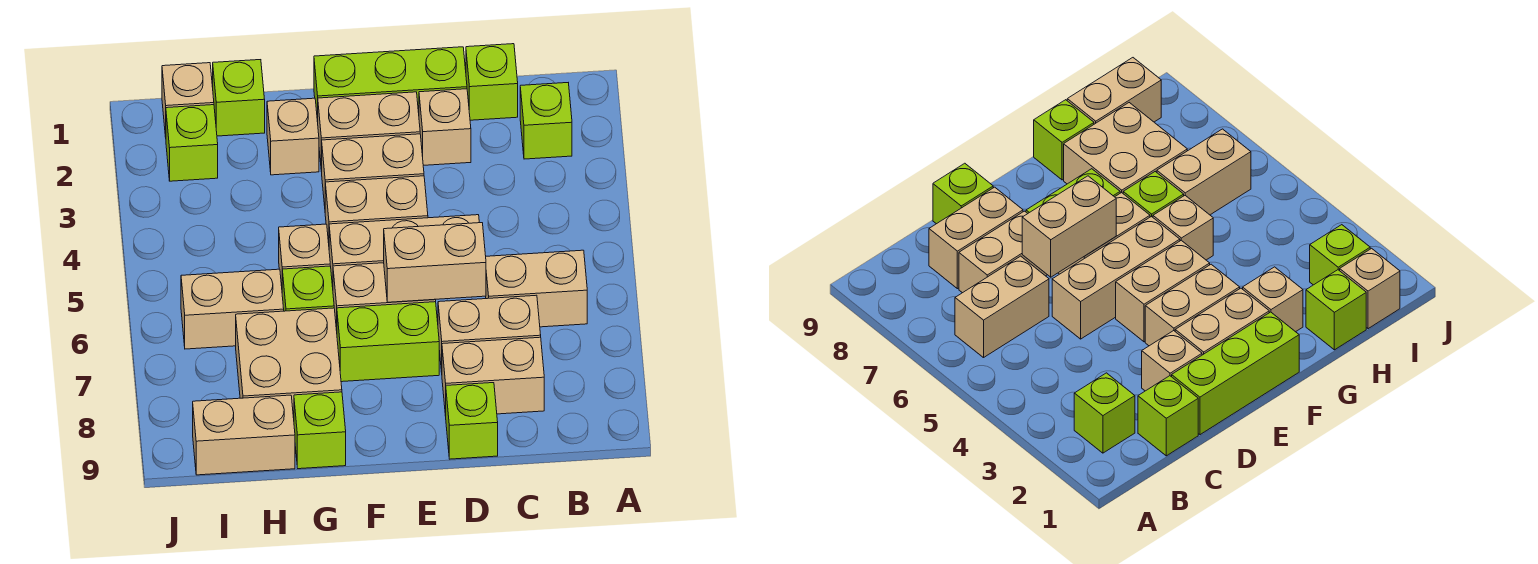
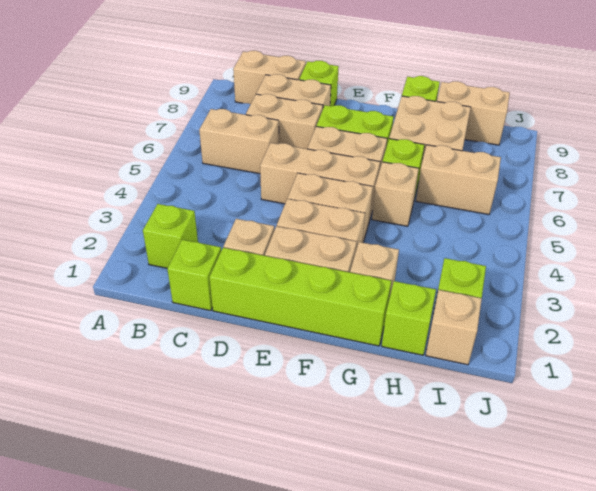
lime brick D1:F1 level 1 -> lime brick D1:G1 level 1
tan brick D6:E6 level 2 -> tan brick B9:C9 level 1

